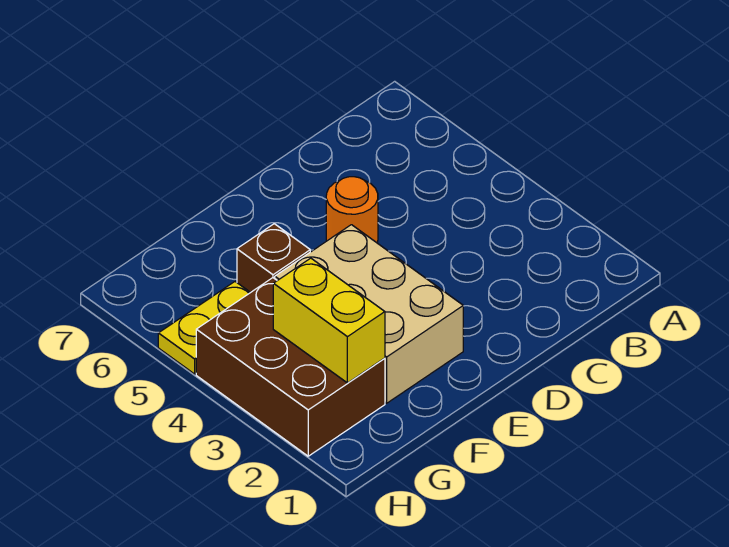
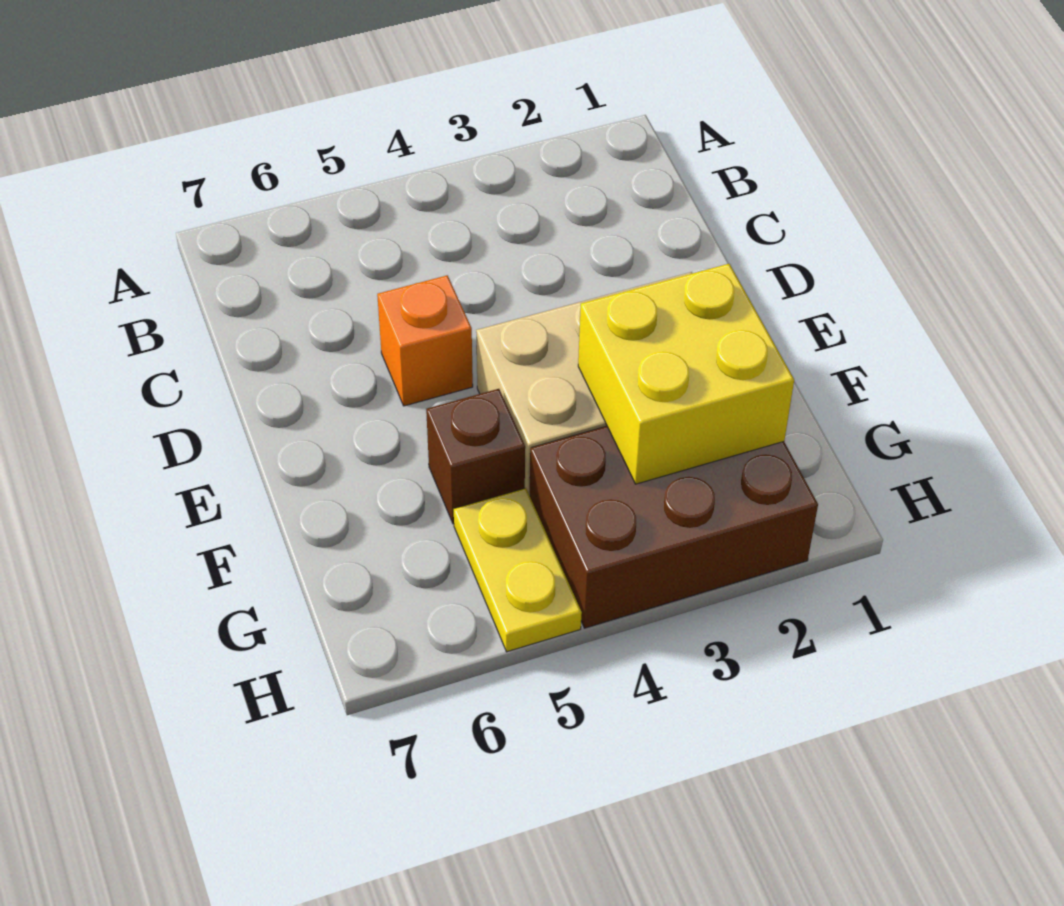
orange round brick D5 level 1 -> orange brick D5 level 1
yellow brick G2:G3 level 2 -> yellow brick F2:G3 level 2

